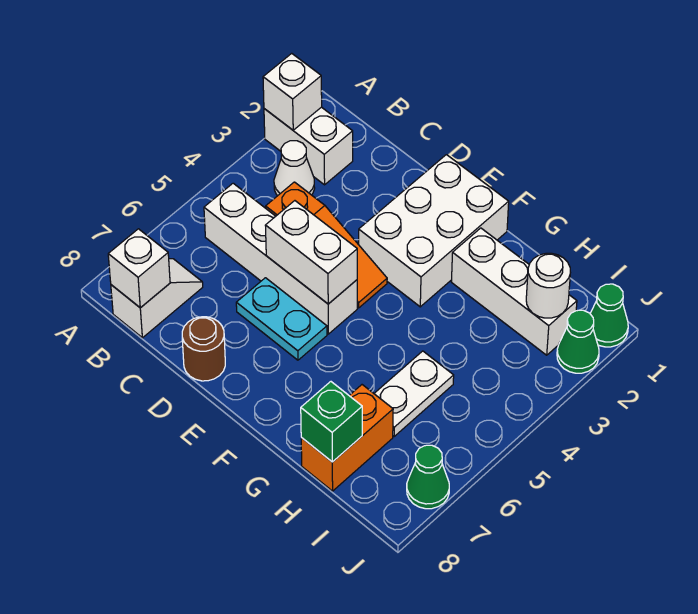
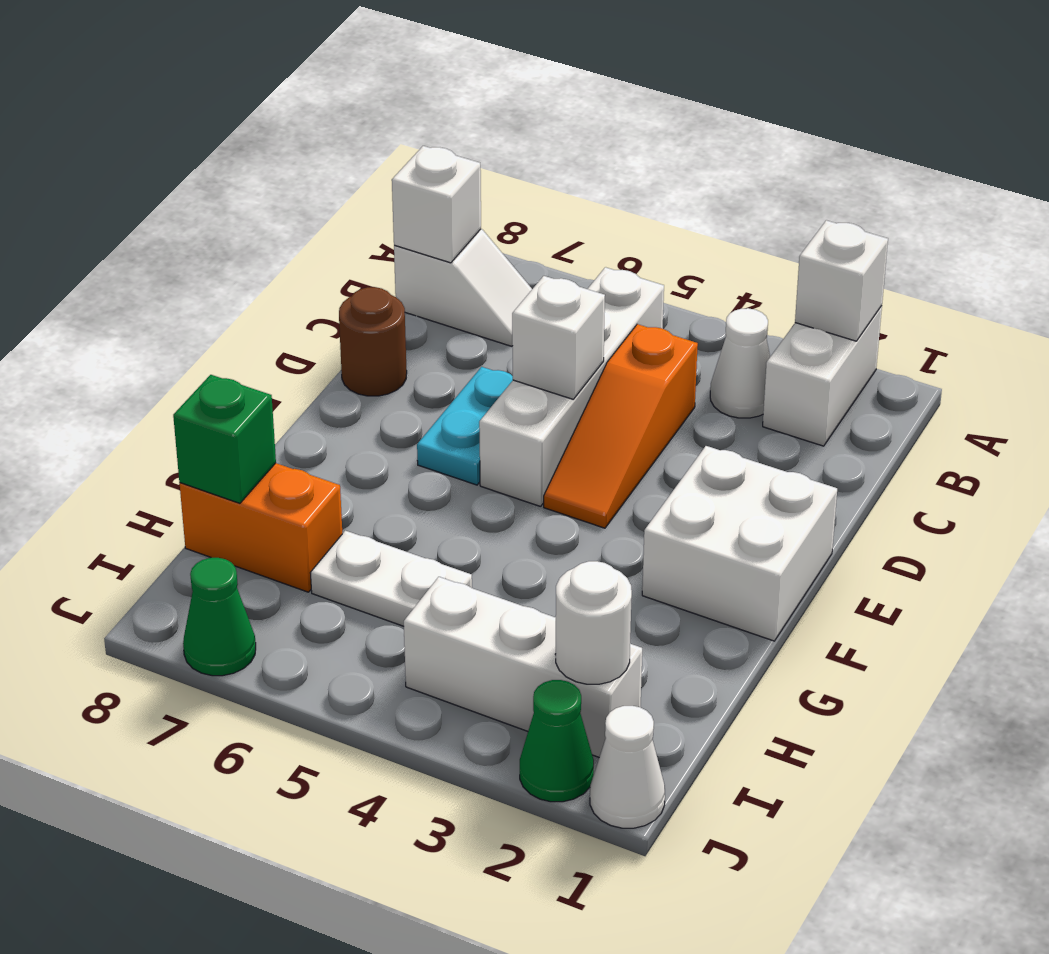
white brick D5:E5 level 2 -> white brick D5 level 2
white brick E1:F3 level 1 -> white brick E1:F2 level 1
white brick G2:I2 level 1 -> white brick I2:I4 level 1
green cone J1 level 1 -> white cone J1 level 1

